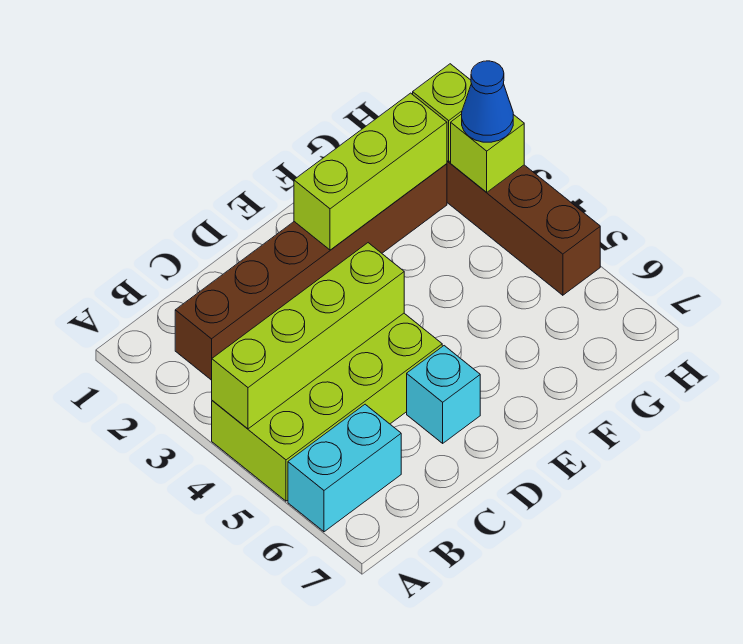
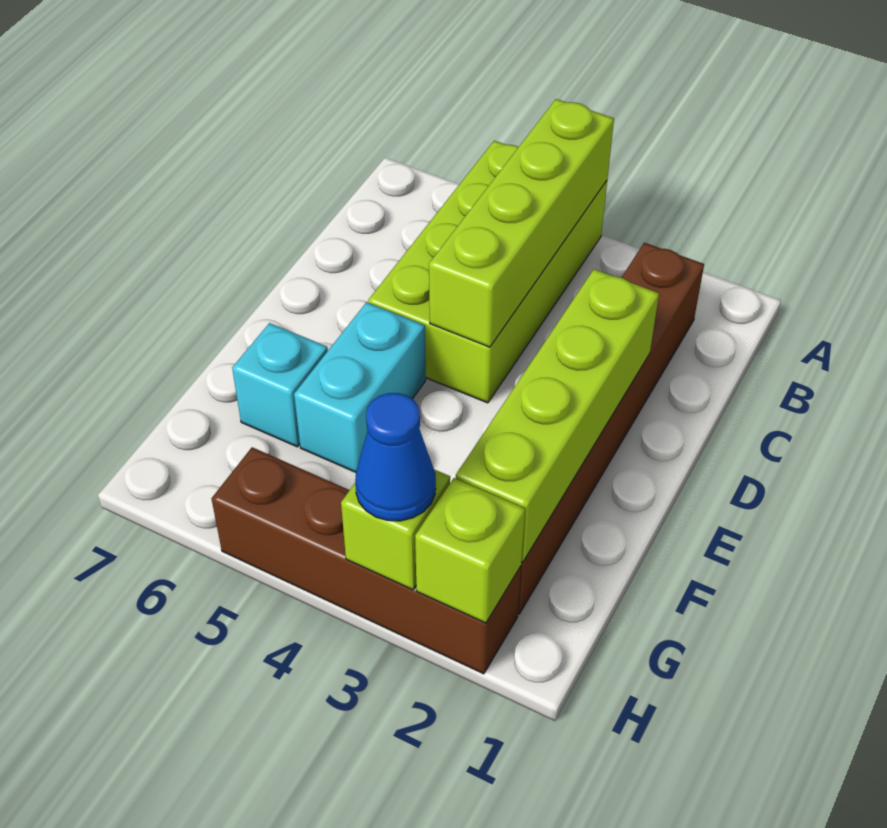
cyan brick A6:B6 level 1 -> cyan brick E5:F5 level 1
cyan brick D6 level 1 -> cyan brick F6 level 1
lime brick E2:G2 level 2 -> lime brick D2:G2 level 2

